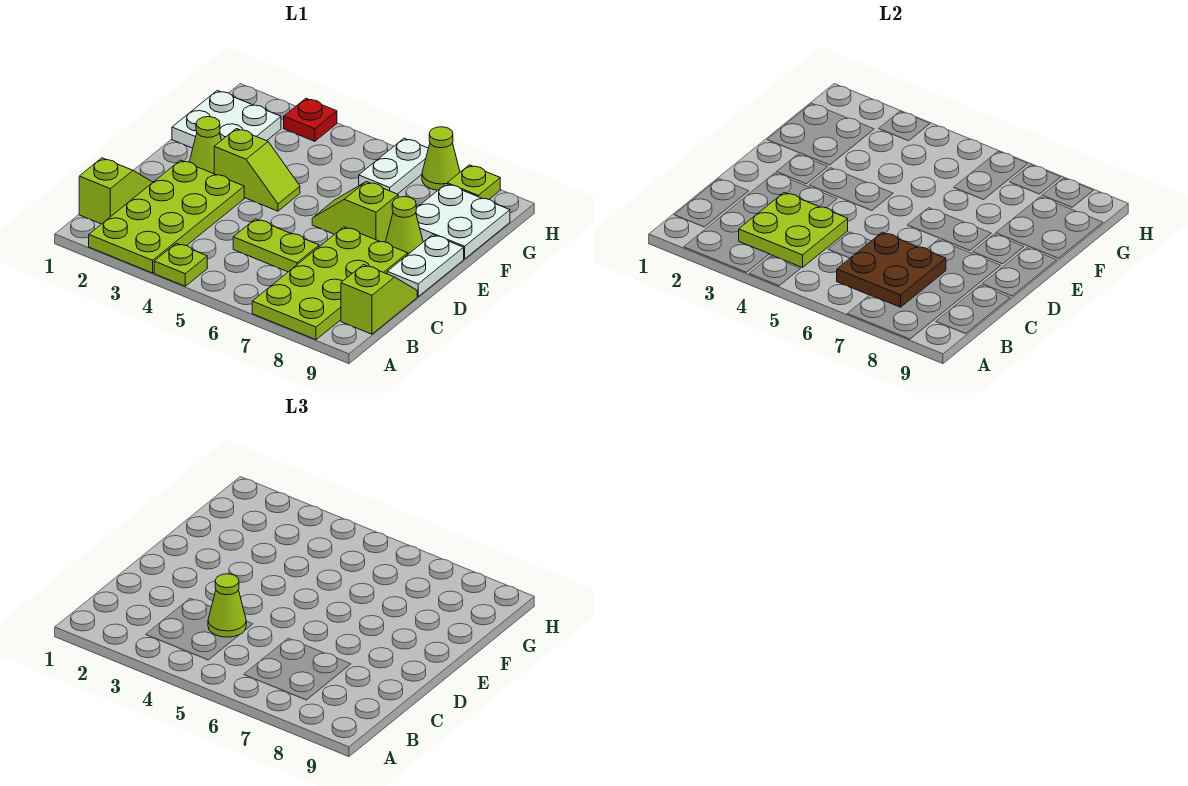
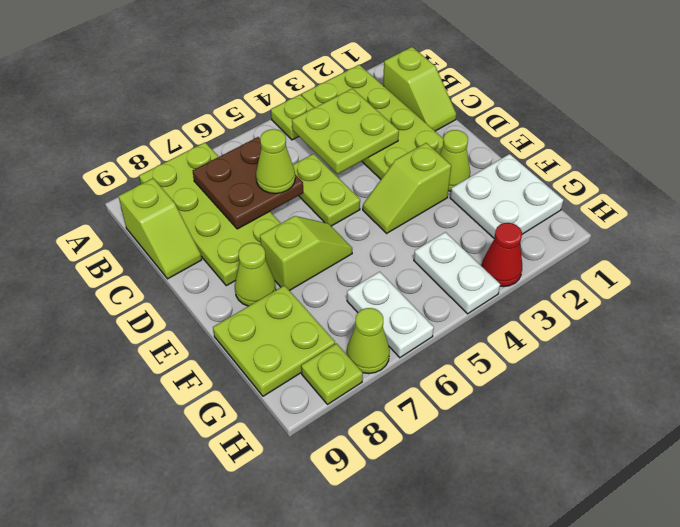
lime cone C4 level 3 -> lime cone C6 level 3
lime plate C5:C6 level 1 -> lime plate C5:D5 level 1
white plate D9:E9 level 1 -> white plate G4:H4 level 1
white plate F8:G9 level 1 -> lime plate F8:G9 level 1
red plate H3 level 1 -> red cone H3 level 1

